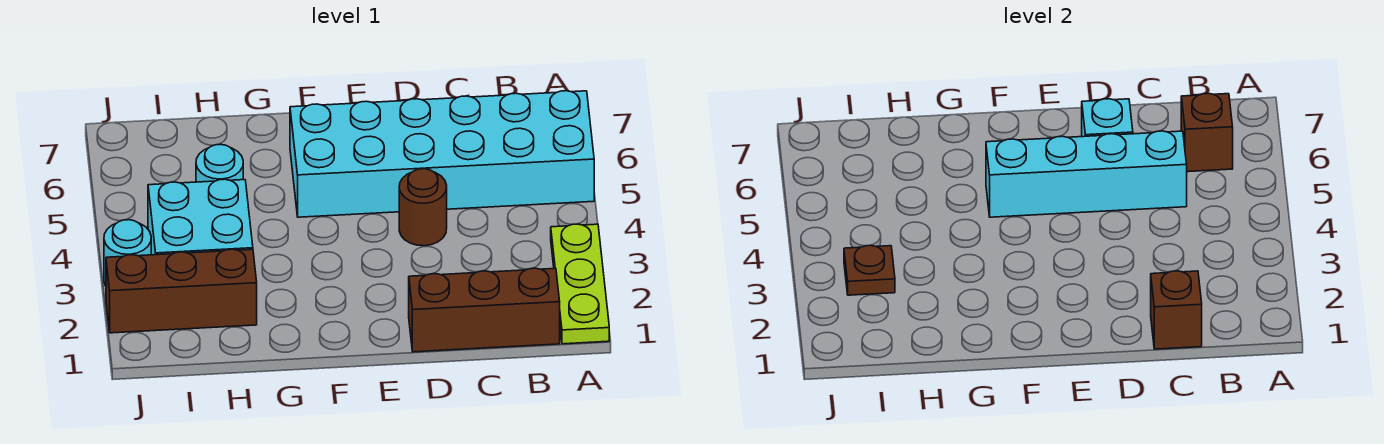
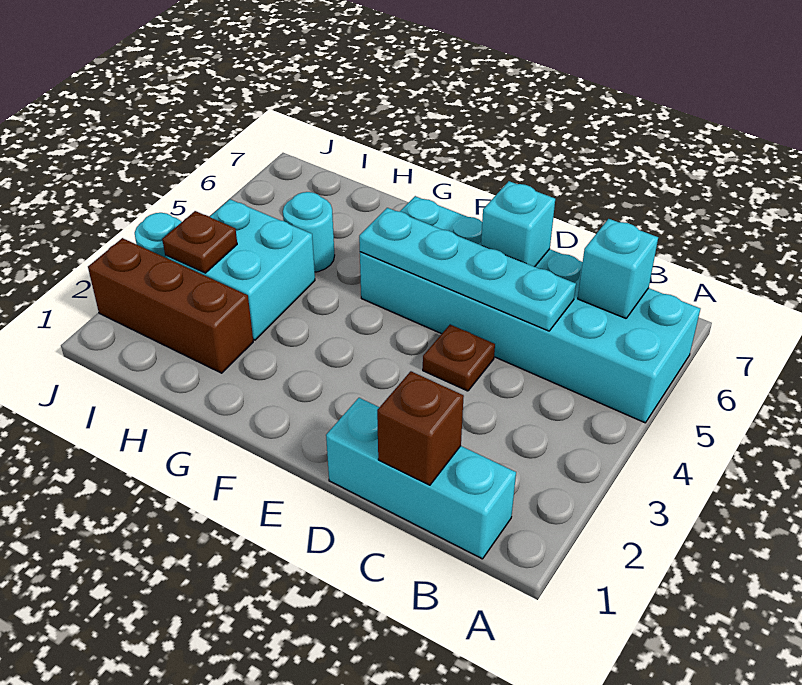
lime plate A1:A3 level 1 -> none
brown brick B1:D1 level 1 -> cyan brick B1:D1 level 1
brown brick B6 level 2 -> cyan brick B6 level 2
cyan brick C5:F5 level 2 -> cyan plate C5:F5 level 2
brown round brick D4 level 1 -> brown plate D4 level 1

